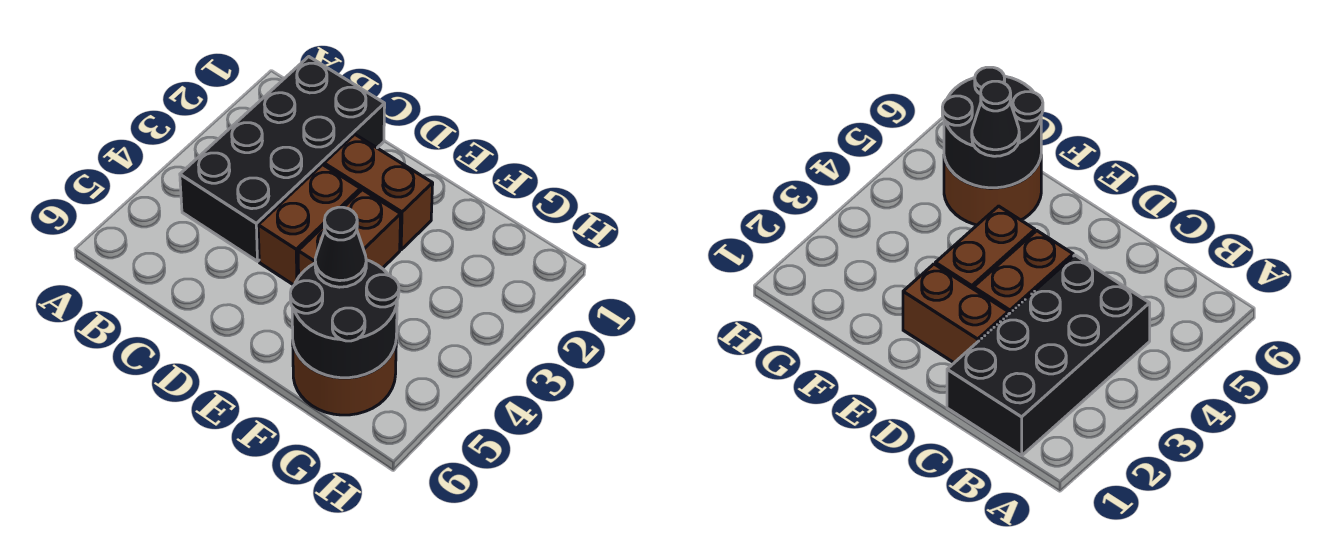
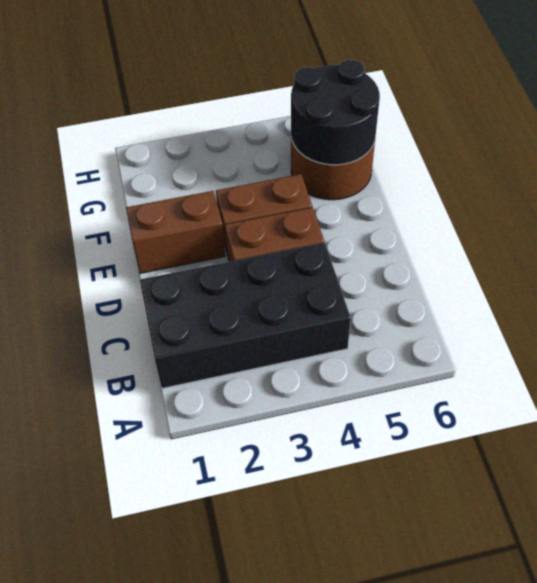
brown brick D2:E2 level 1 -> brown brick E1:E2 level 1
black cone F5 level 3 -> none

